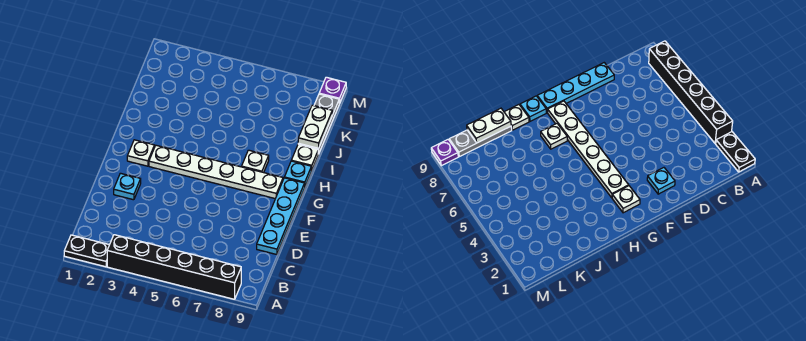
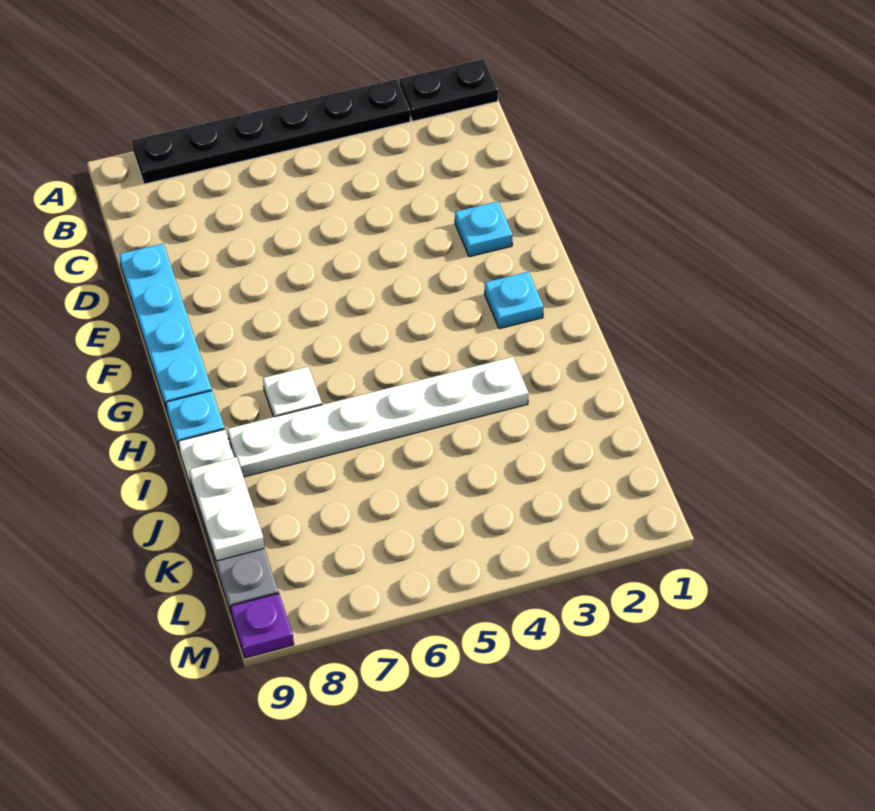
black brick A3:A8 level 1 -> black plate A3:A8 level 1
white plate G2 level 1 -> cyan plate G2 level 1
white plate G3:G8 level 1 -> white plate I3:I8 level 1

